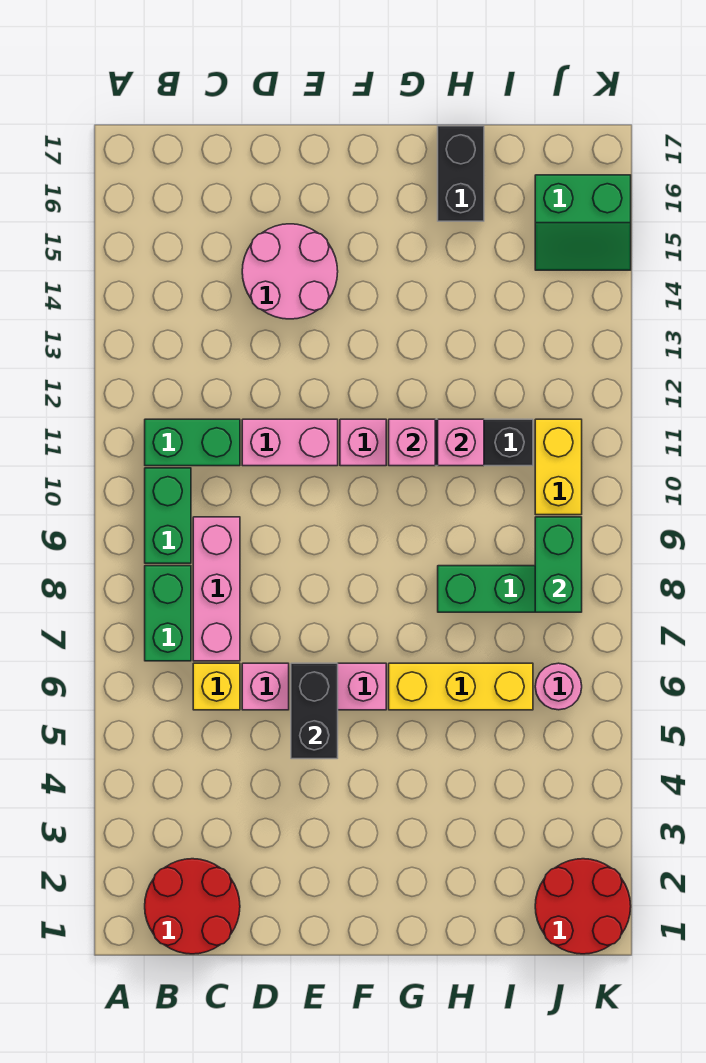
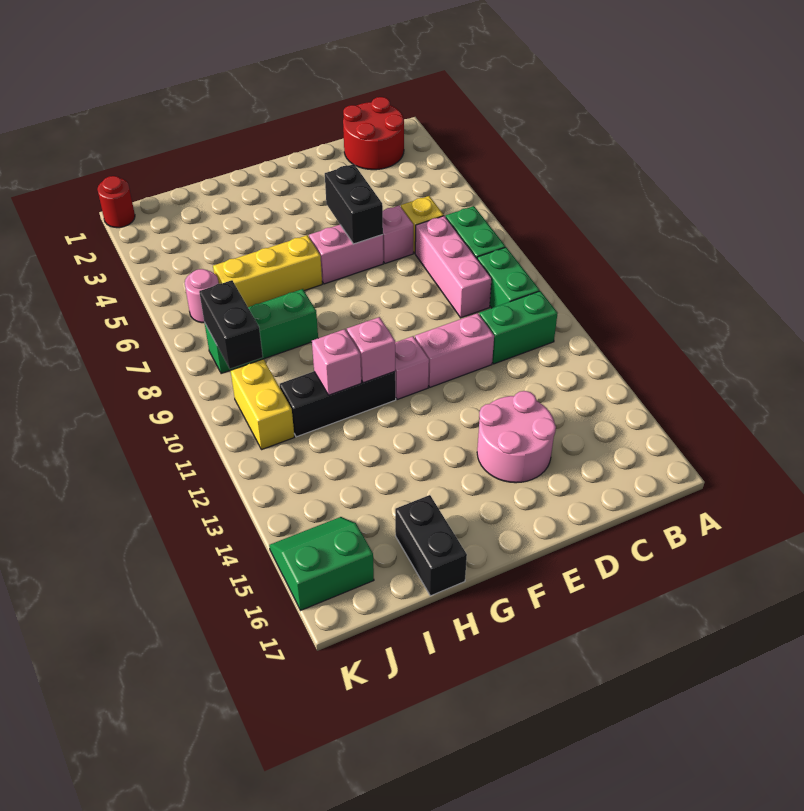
red round brick J1:K2 level 1 -> red round brick K1 level 1
green brick J8:J9 level 2 -> black brick J8:J9 level 2

